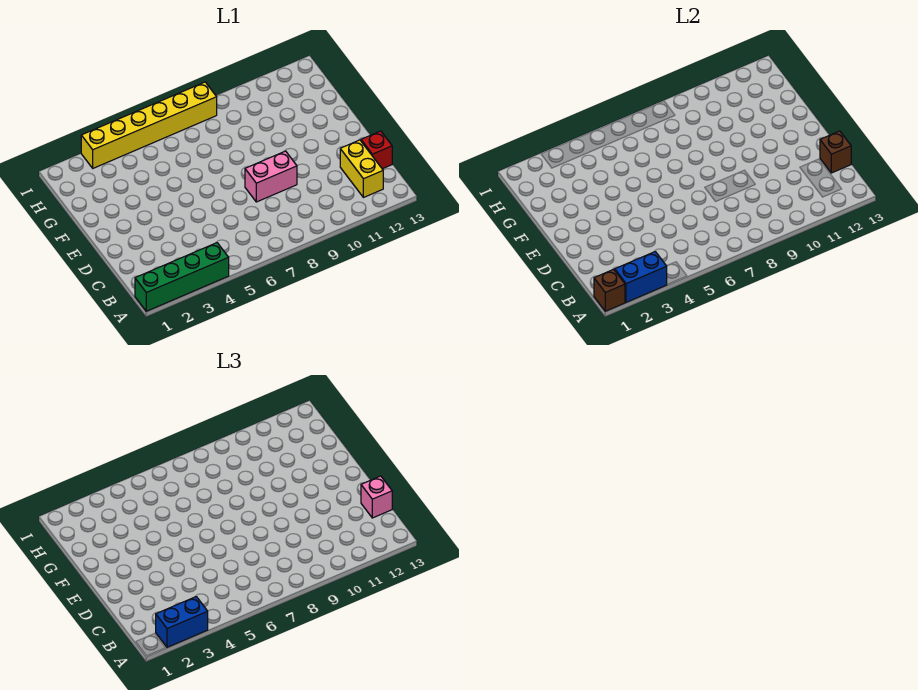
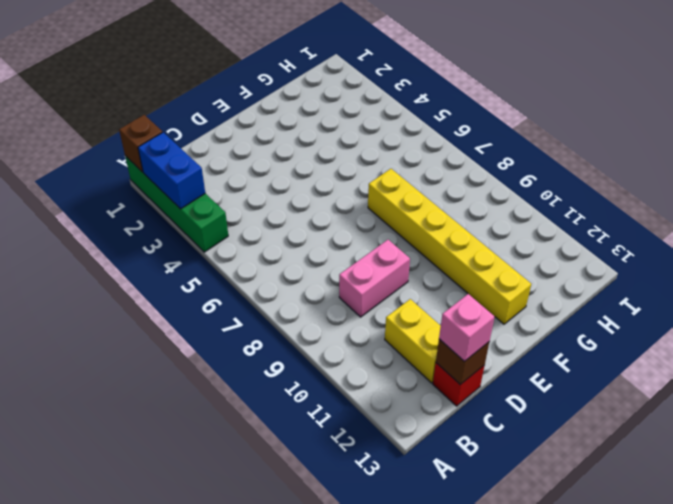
blue brick A2:A3 level 3 -> none
yellow brick B12:C12 level 1 -> yellow brick C11:C12 level 1
pink brick D8:D9 level 1 -> pink brick C9:D9 level 1
yellow brick I3:I8 level 1 -> yellow brick F7:F12 level 1

